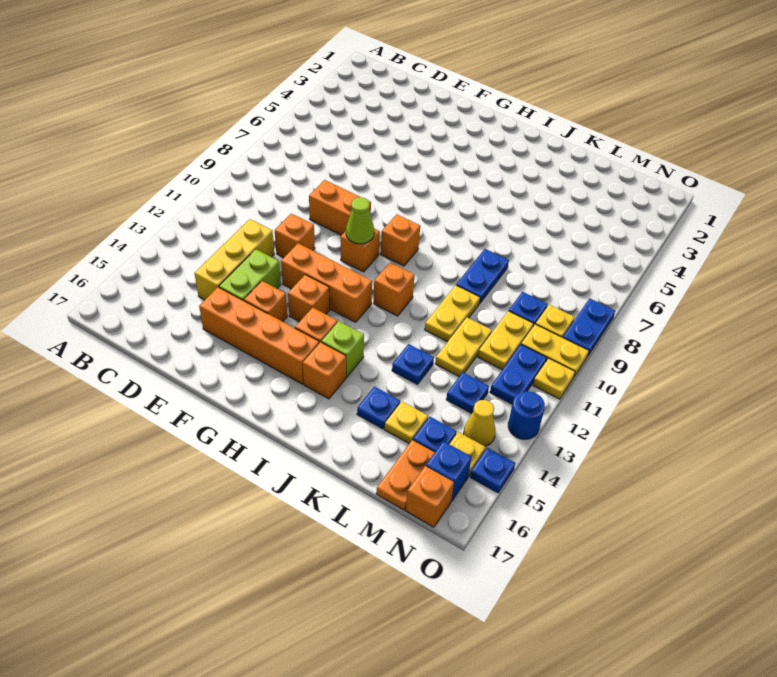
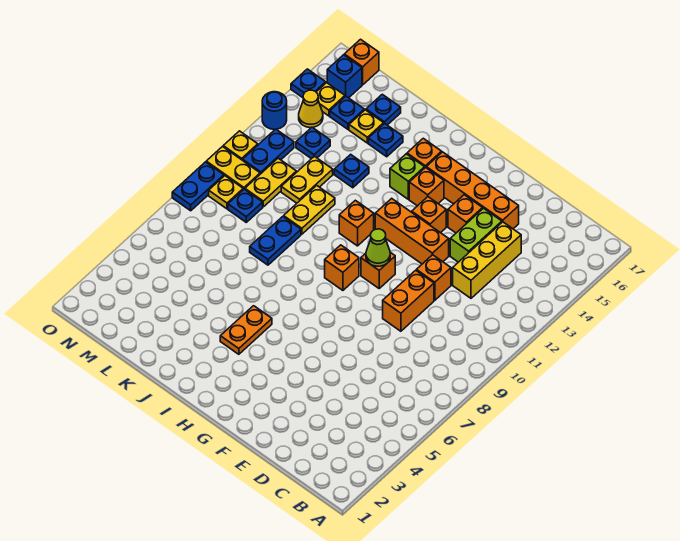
orange brick E9:F9 level 1 -> orange brick E9:E10 level 1
none -> blue plate L16 level 1
orange plate M16:M17 level 1 -> orange plate I4:I5 level 1

